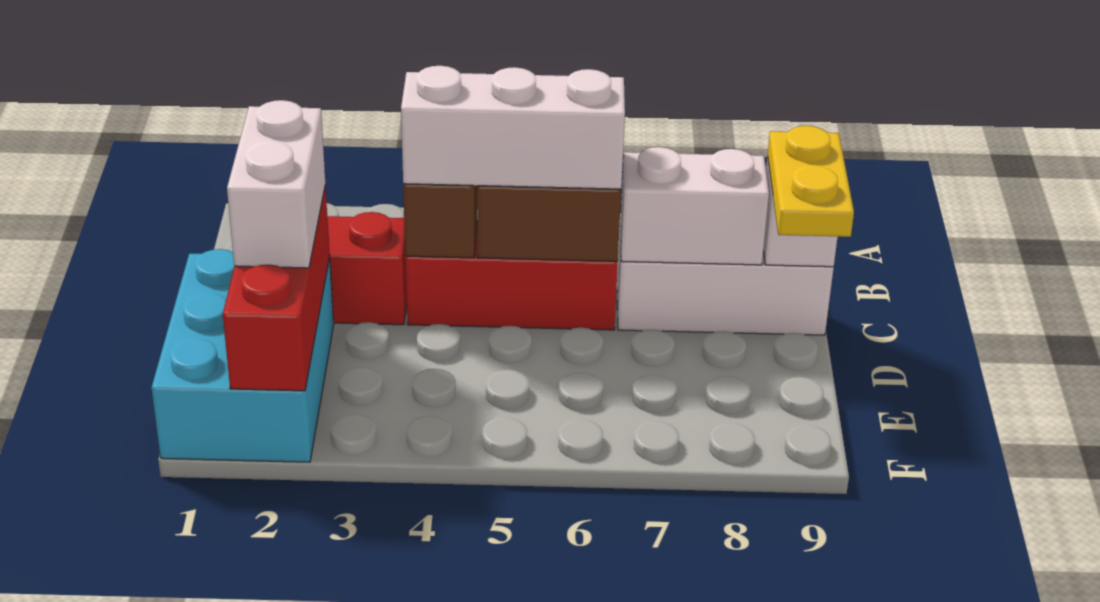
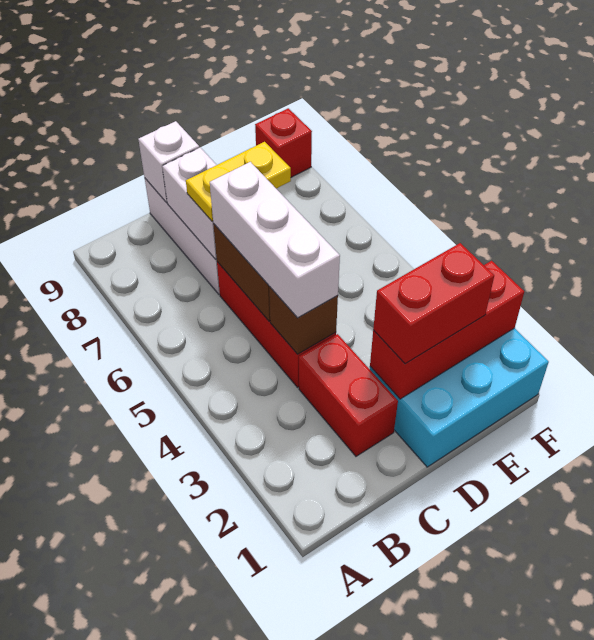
yellow plate C9:D9 level 3 -> yellow plate C7:D7 level 3
white brick D2:E2 level 3 -> red brick D2:E2 level 3
none -> red brick F9 level 1

